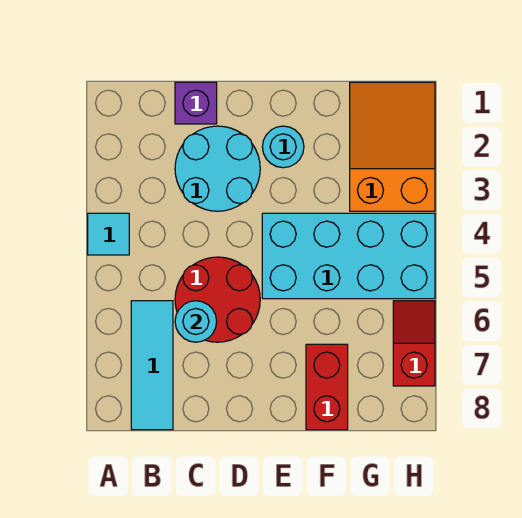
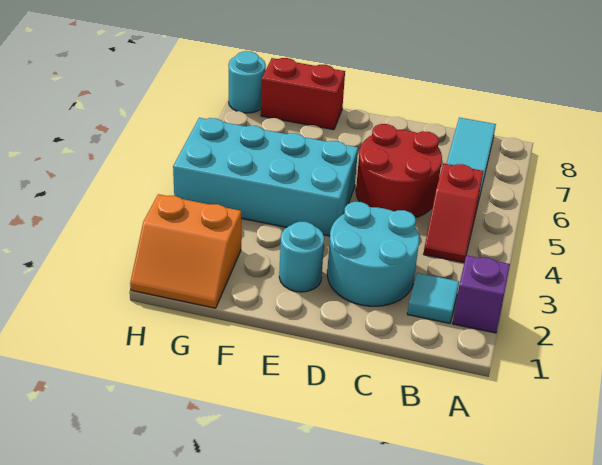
cyan tile A4 level 1 -> cyan tile B2 level 1
purple brick C1 level 1 -> purple brick A2 level 1
cyan round brick C6 level 2 -> cyan round brick H8 level 1
red brick F7:F8 level 1 -> red brick F8:G8 level 1
orange slope G1:H3 level 1 top 3 -> orange slope G1:H2 level 1 top 2
red slope H6:H7 level 1 top 7 -> red slope B4:B5 level 1 top 5

